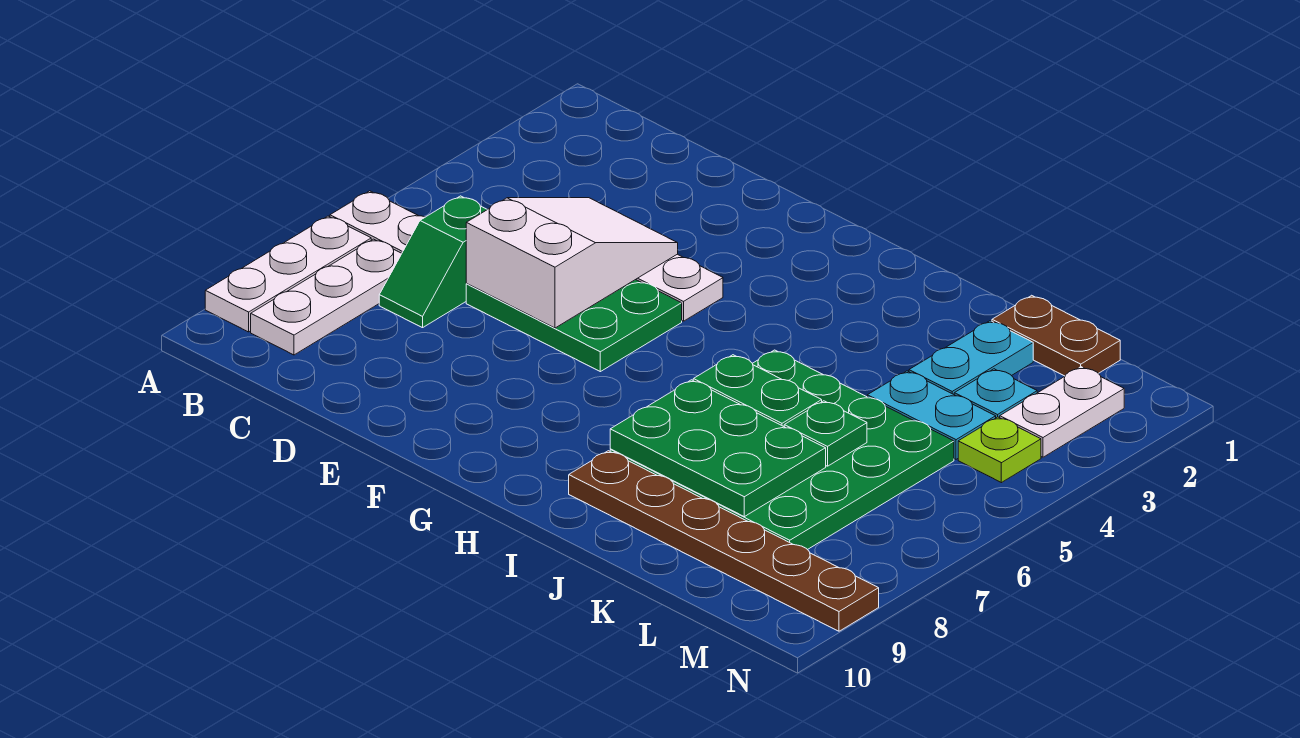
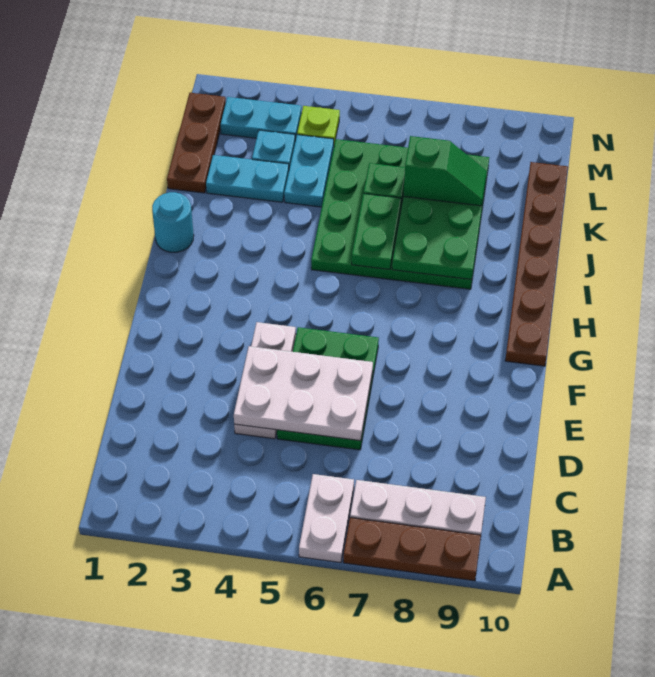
white plate A7:A9 level 1 -> brown plate A7:A9 level 1
green slope C6:C7 level 1 top 6 -> green slope K7:K8 level 3 top 7
white slope D4:E6 level 2 top 6 -> white plate D4:E6 level 2
none -> cyan round brick I1 level 1
brown plate I9:N9 level 1 -> brown plate G10:L10 level 1
brown plate K1:L1 level 1 -> brown plate K1:M1 level 1
white plate M2:M3 level 1 -> cyan plate M2:M3 level 1

